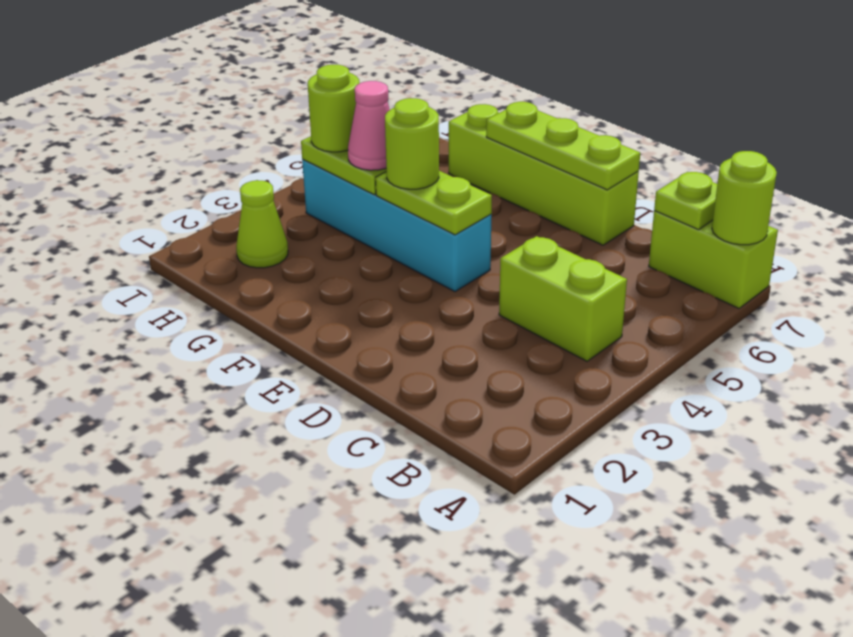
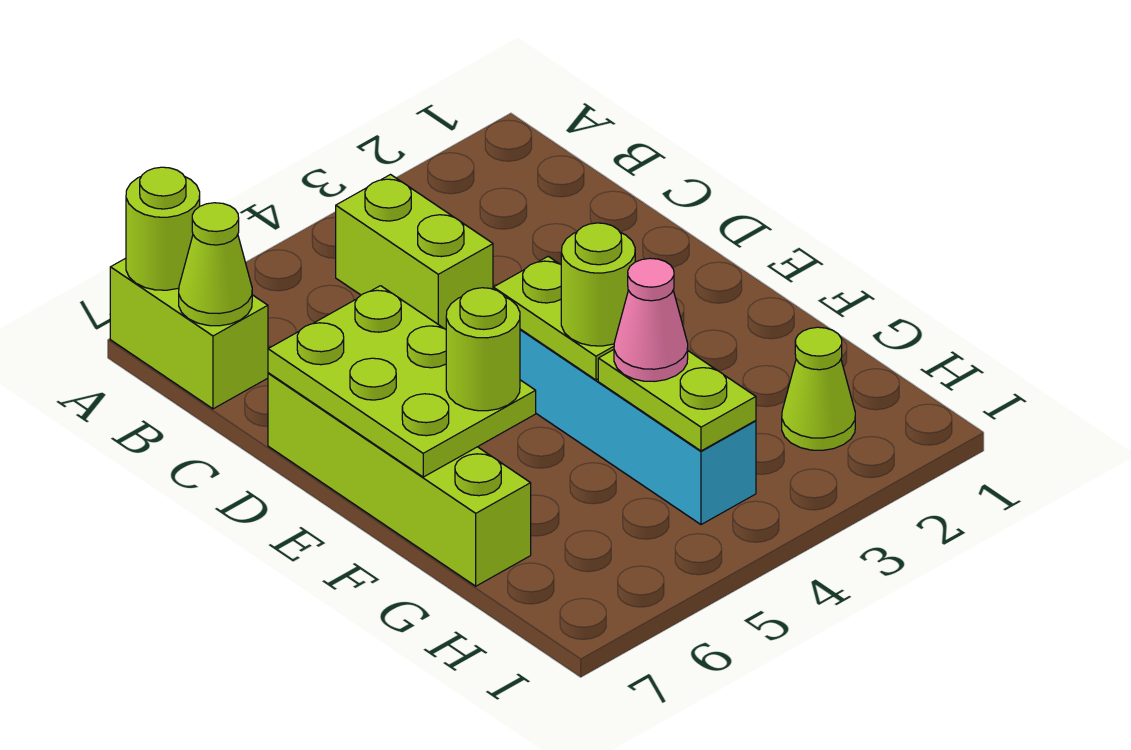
lime plate B7 level 2 -> lime cone B7 level 2
lime plate D7:F7 level 2 -> lime plate D6:F7 level 2
lime round brick H4 level 3 -> lime round brick F6 level 3

